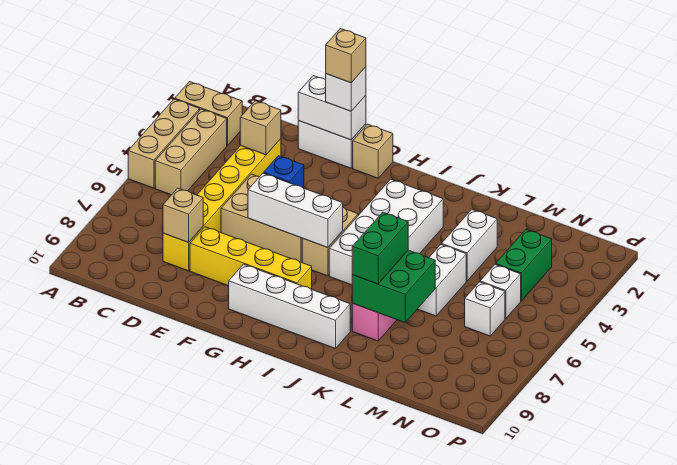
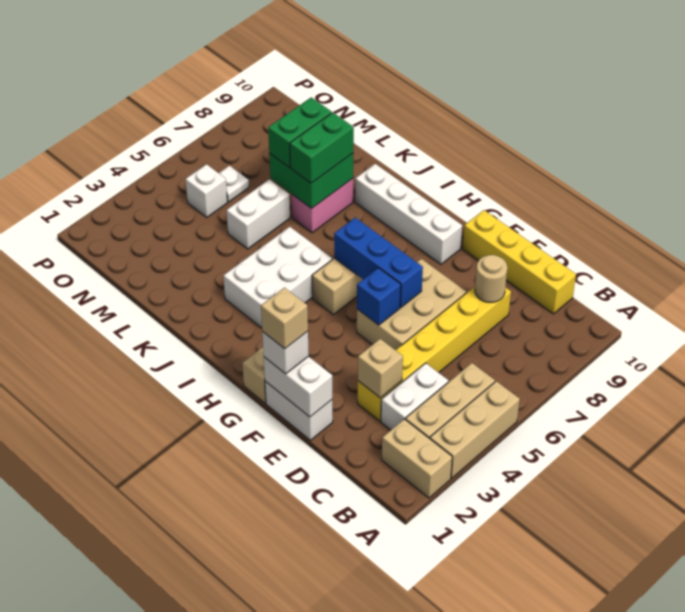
tan brick D8 level 2 -> tan round brick D8 level 2
tan brick E5:G6 level 1 -> tan brick E5:F7 level 1
yellow brick E8:H8 level 1 -> yellow brick C10:F10 level 1
white brick F6:H6 level 2 -> blue brick F6:H6 level 2
white brick I3:J6 level 1 -> white brick I3:J5 level 1
white brick L3:L4 level 1 -> white brick C3:C4 level 1
green brick N3:N4 level 1 -> green brick L7:L8 level 3
white brick N6 level 1 -> white plate N6 level 1

